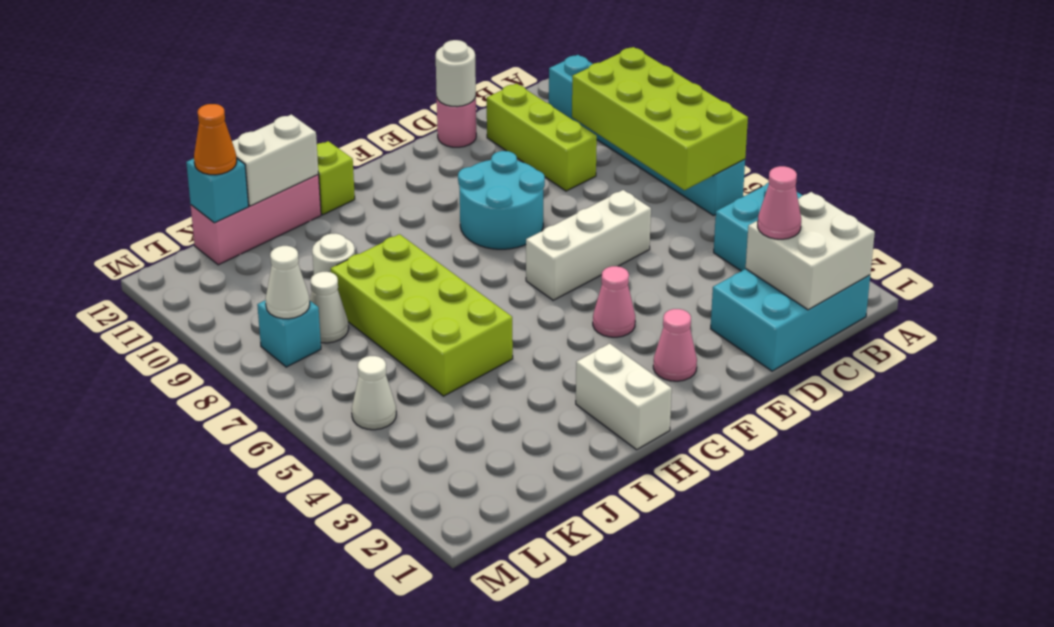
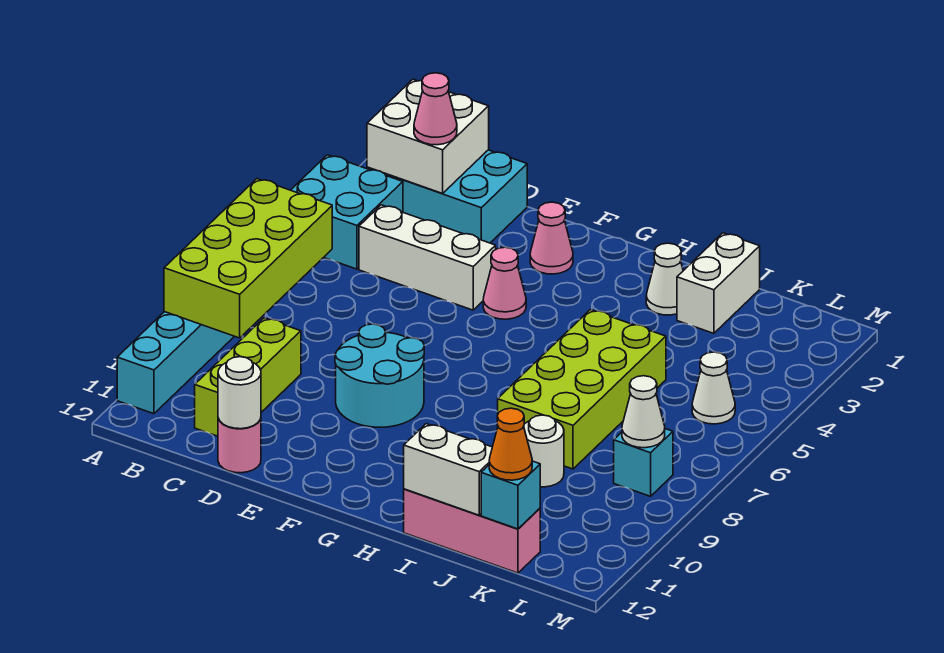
white brick D6:F6 level 1 -> white brick C4:E4 level 1
white brick H1:H2 level 1 -> white brick J1:J2 level 1
lime brick H12 level 1 -> none
white cone K8 level 1 -> white cone I2 level 1

